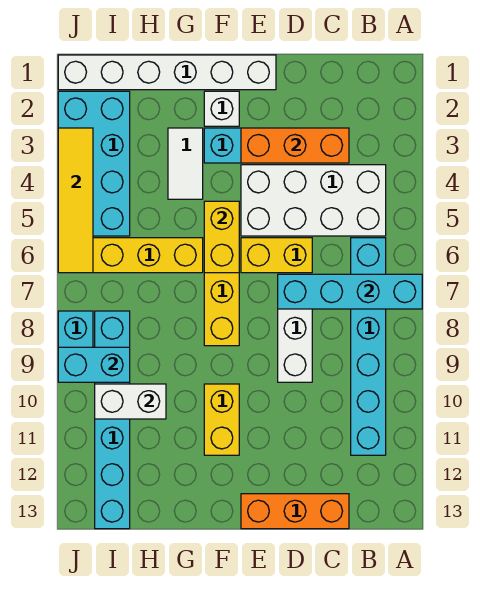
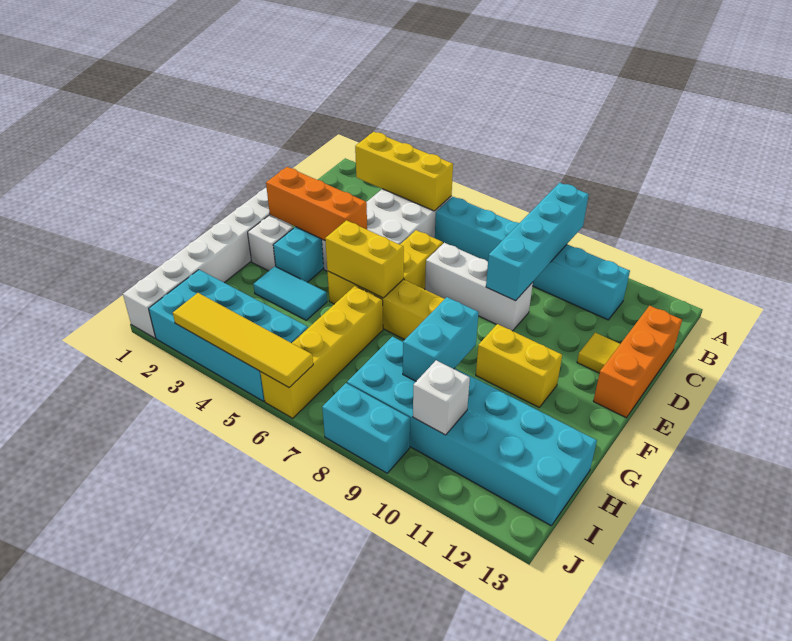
cyan brick A7:D7 level 2 -> cyan brick A9:D9 level 2
none -> yellow brick B3:B5 level 2
orange brick C3:E3 level 2 -> orange brick E2:E4 level 2
none -> yellow tile D12 level 1
white tile G3:G4 level 1 -> cyan tile G3:G4 level 1
white brick H10:I10 level 2 -> white brick I10 level 2
cyan brick I8:I13 level 1 -> cyan brick H8:I13 level 1
cyan brick I9:J9 level 2 -> cyan brick G9:H9 level 2

